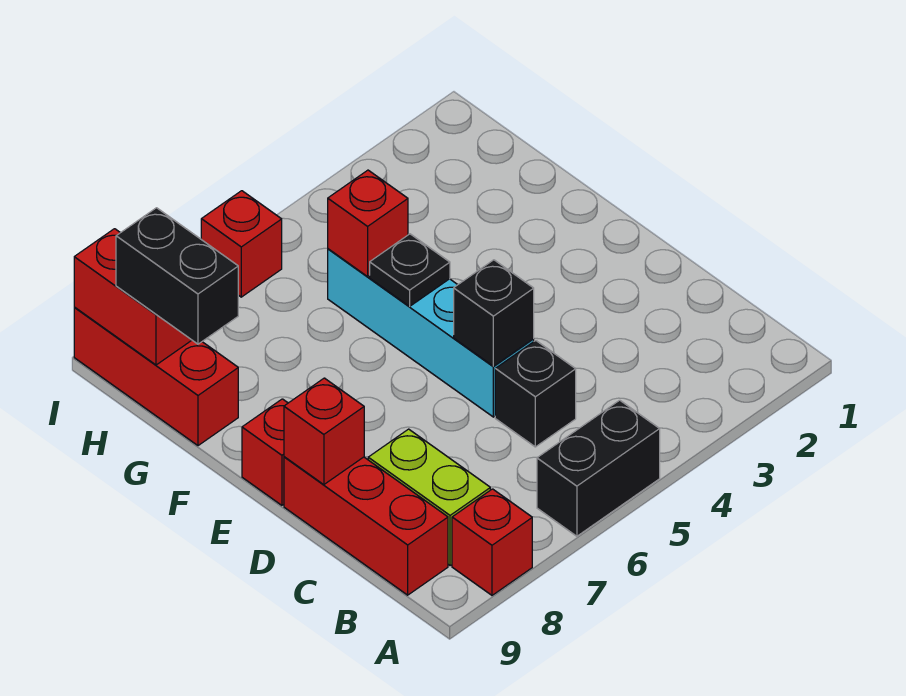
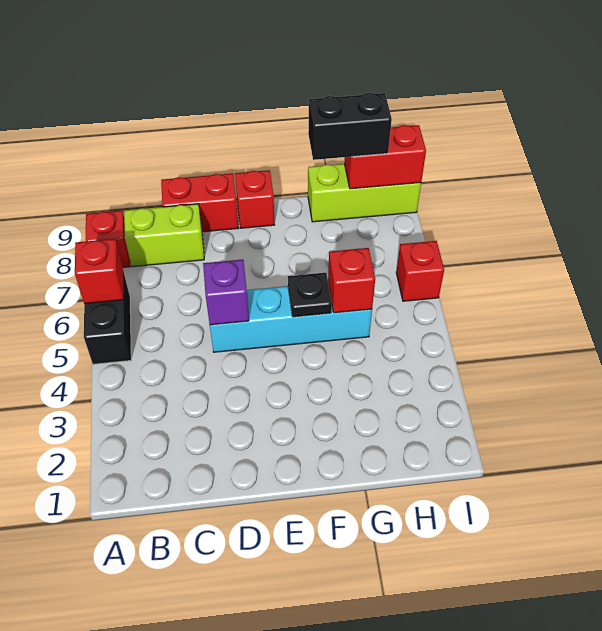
red brick B9:D9 level 1 -> red brick C9:D9 level 1
black brick C5 level 1 -> none
black brick D5 level 2 -> purple brick D5 level 2
red brick D9 level 2 -> red brick A6 level 2
red brick G9:I9 level 1 -> lime brick G9:I9 level 1

